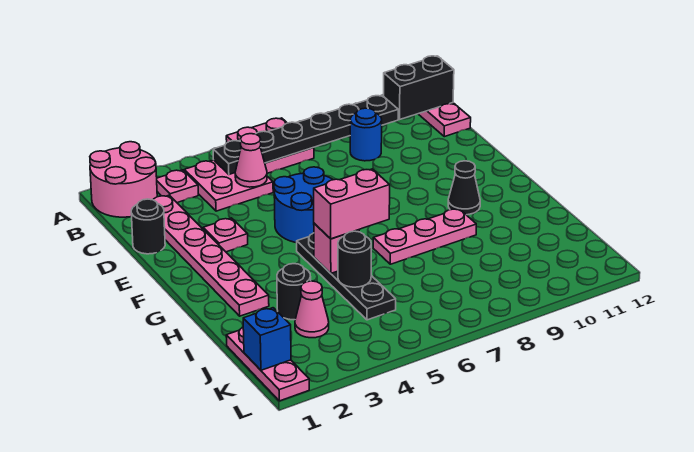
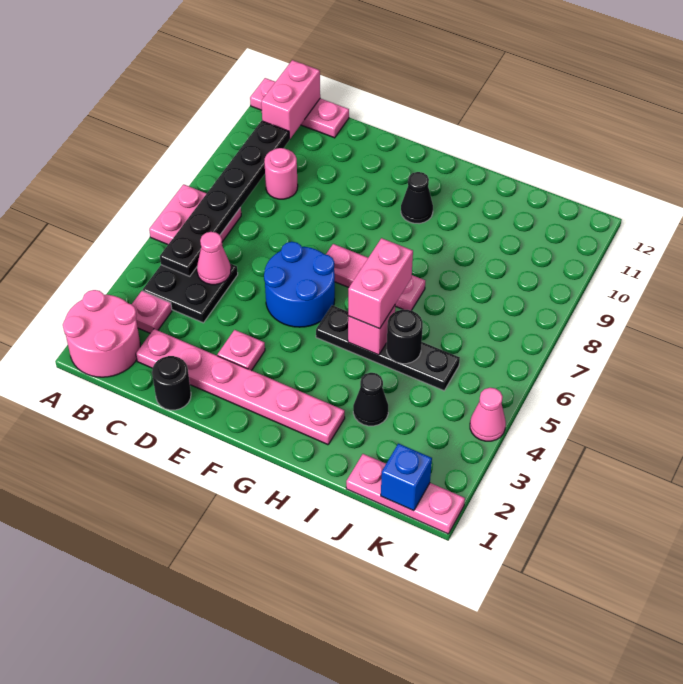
pink plate B4:C5 level 1 -> black plate B4:C5 level 1
black brick B11:B12 level 2 -> pink brick B11:B12 level 2
blue round brick C9 level 1 -> pink round brick C9 level 1
pink plate H7:H9 level 1 -> pink plate F7:H7 level 1
black round brick I3 level 1 -> black cone I3 level 1
pink cone J3 level 1 -> pink cone L4 level 1

